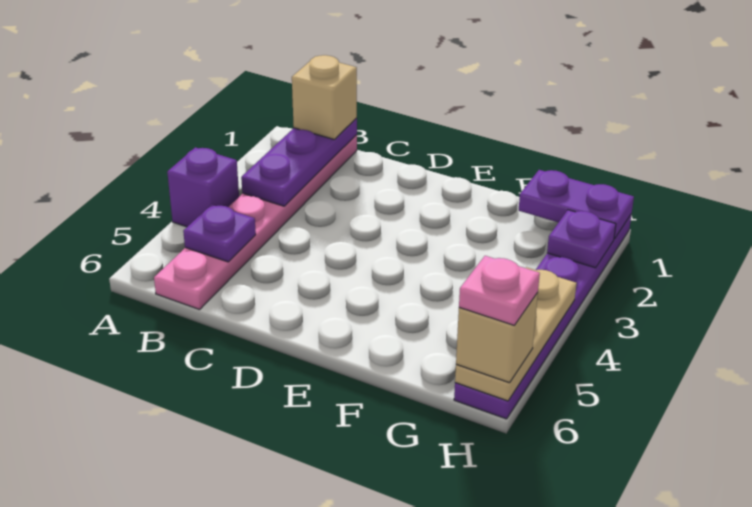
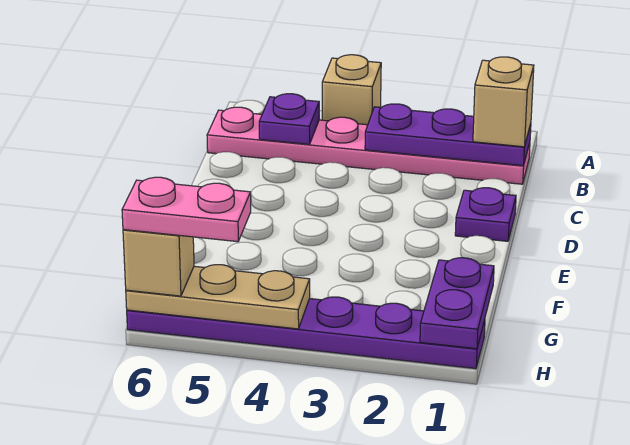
purple brick A4 level 1 -> tan brick A4 level 1
purple plate H2 level 2 -> purple plate D1 level 1
pink plate H6 level 4 -> pink plate H5:H6 level 4

